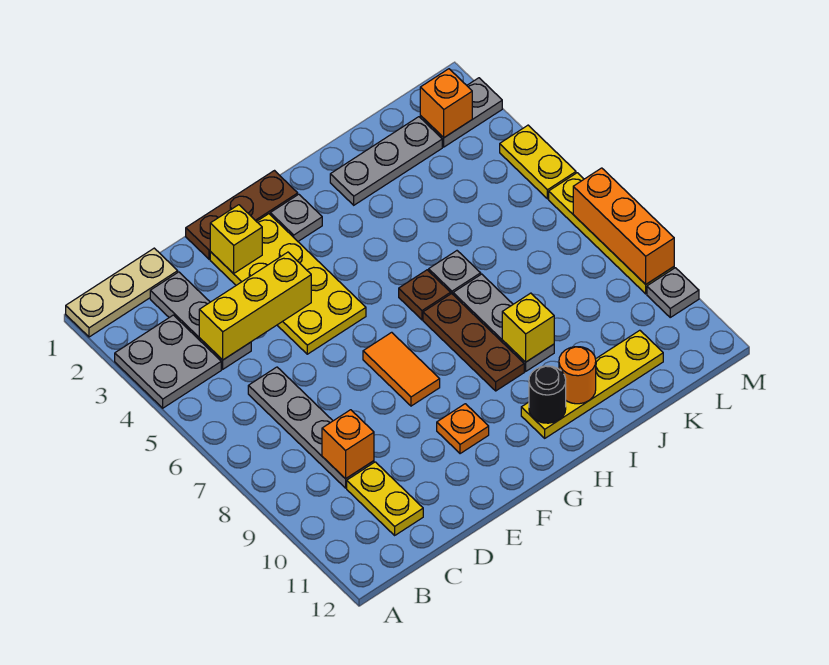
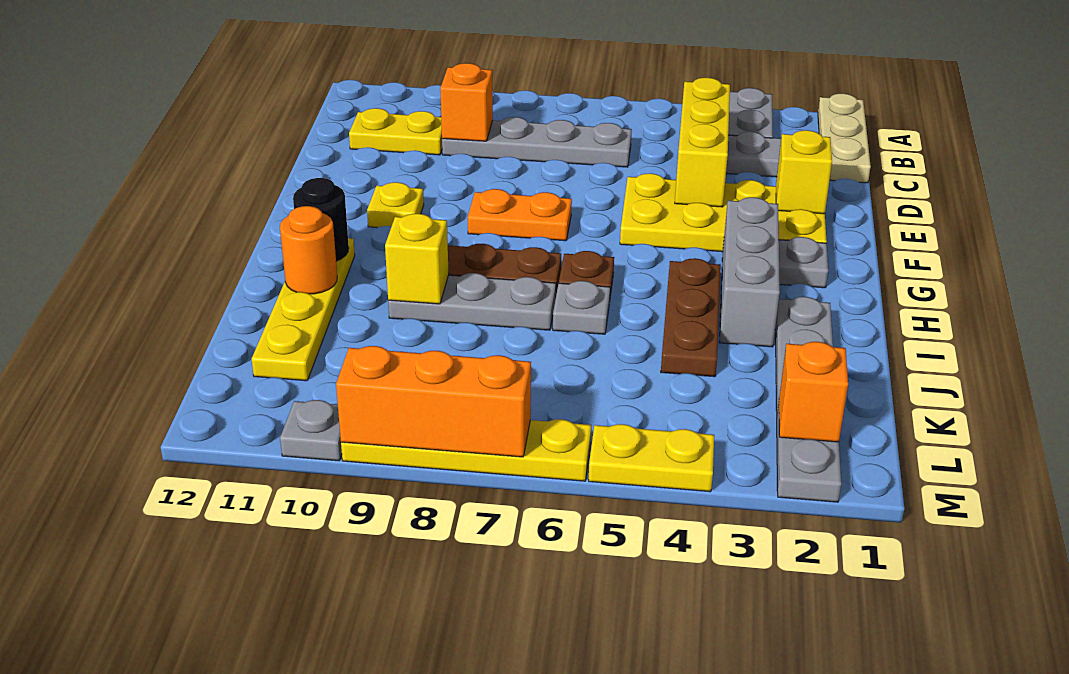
brown plate E1:G1 level 1 -> brown plate H4:J4 level 1
orange tile F7:F8 level 1 -> orange plate F7:F8 level 1
orange plate F10 level 1 -> yellow plate F10 level 1
none -> grey brick G3:I3 level 1

